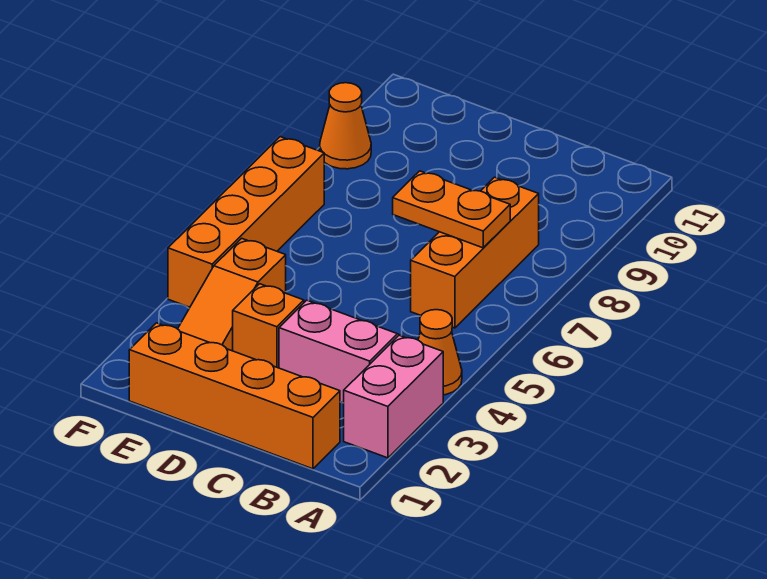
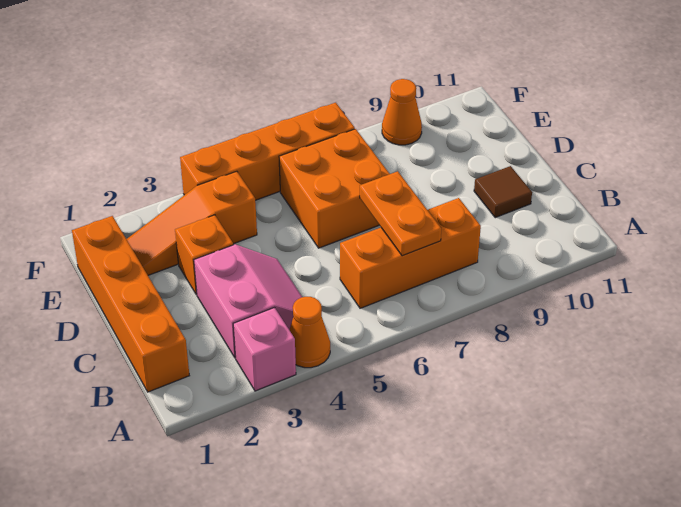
pink brick A2:A3 level 1 -> pink brick A3 level 1
none -> brown tile C10 level 1
none -> orange brick D6:E7 level 1

